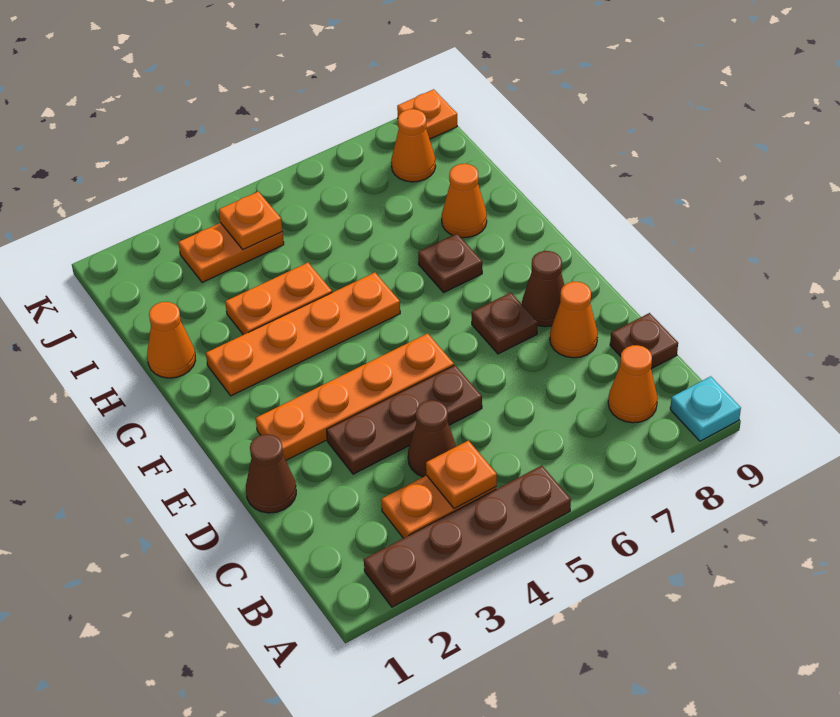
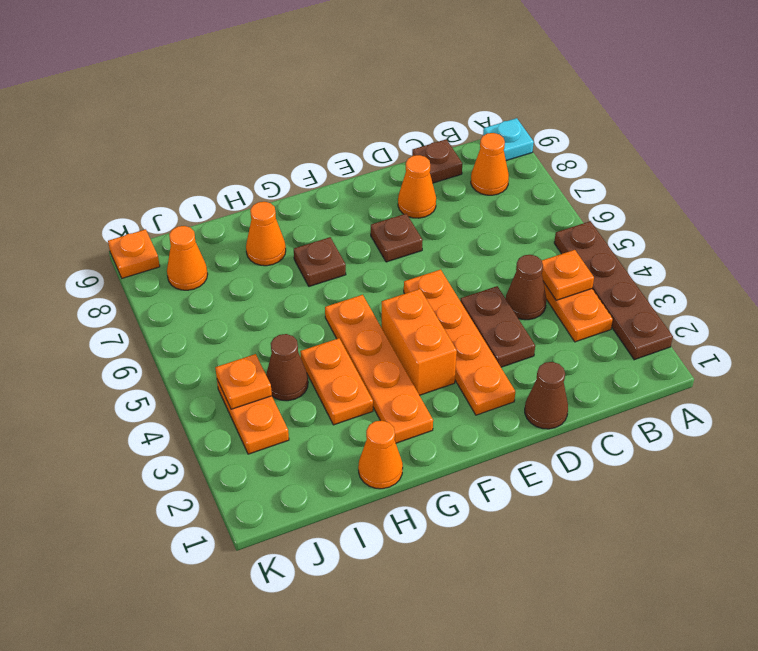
brown plate D3:D5 level 1 -> brown plate D3:D4 level 1
brown cone E8 level 1 -> brown cone I4 level 1
none -> orange brick F3:F4 level 1

